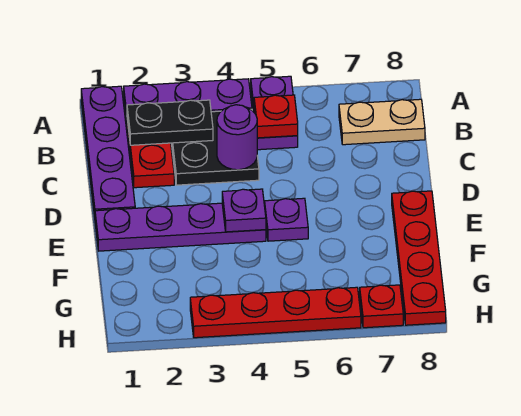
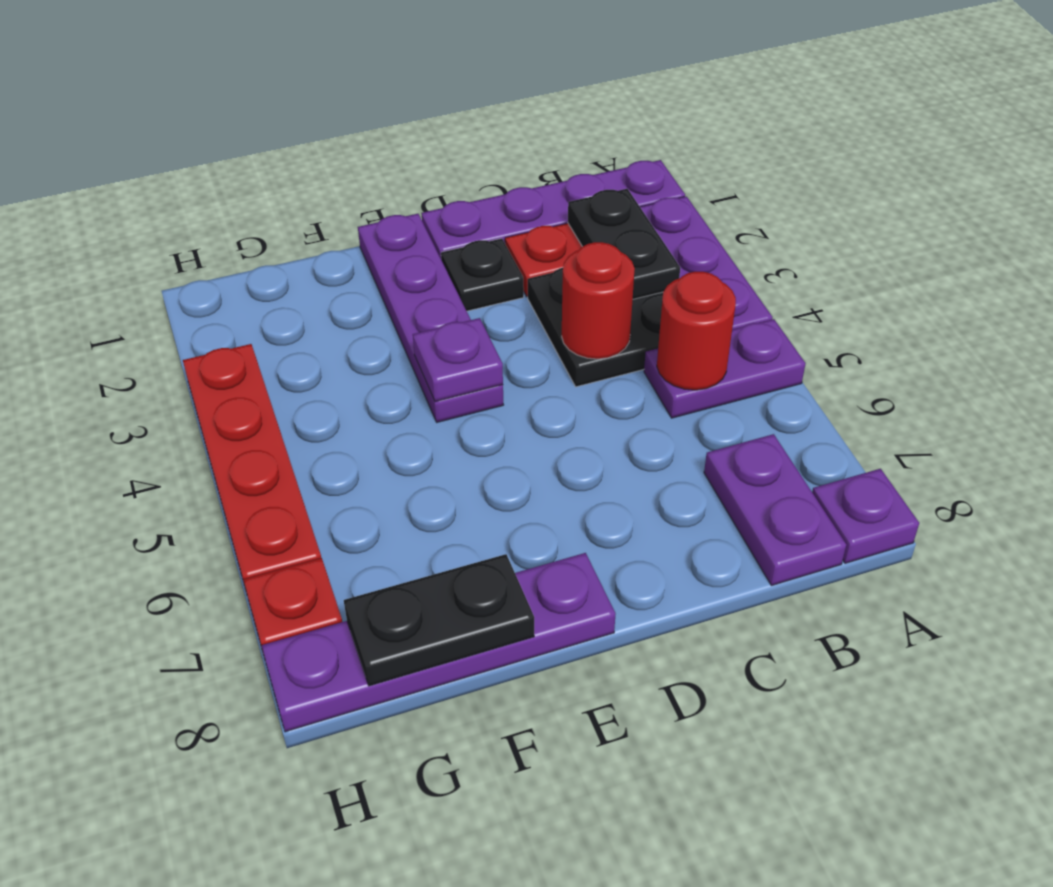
red plate B5 level 2 -> red round brick B5 level 2
tan plate B7:B8 level 1 -> purple plate B7:B8 level 1
purple round brick C4 level 2 -> red round brick C4 level 2
none -> black plate D2 level 1
purple plate E5 level 1 -> purple plate A8 level 1
red plate E8:H8 level 1 -> purple plate E8:H8 level 1
none -> black plate F8:G8 level 2

